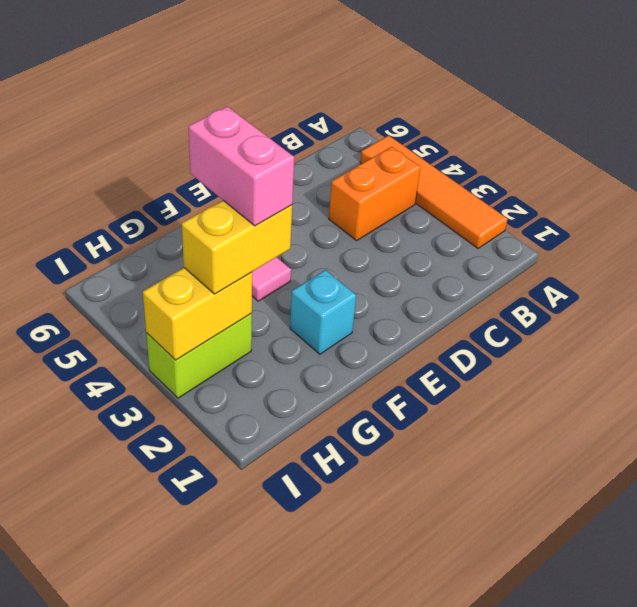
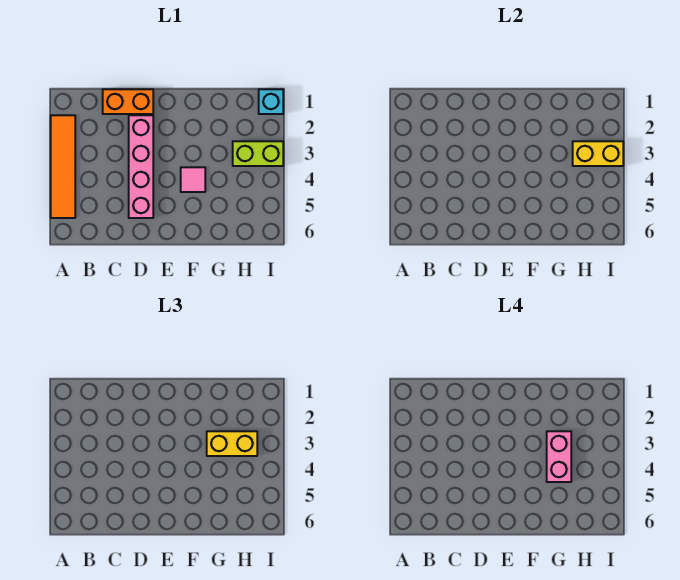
orange brick B4:C4 level 1 -> orange brick C1:D1 level 1
none -> pink brick D2:D5 level 1
cyan brick F2 level 1 -> cyan brick I1 level 1

